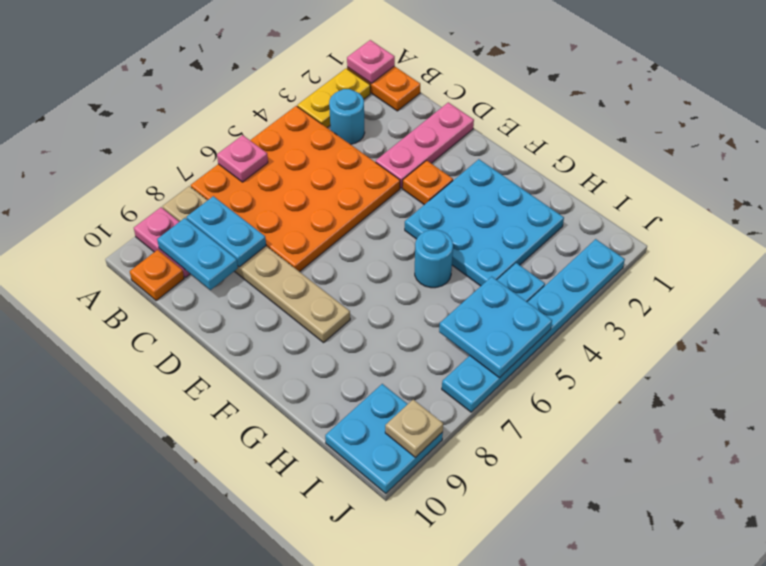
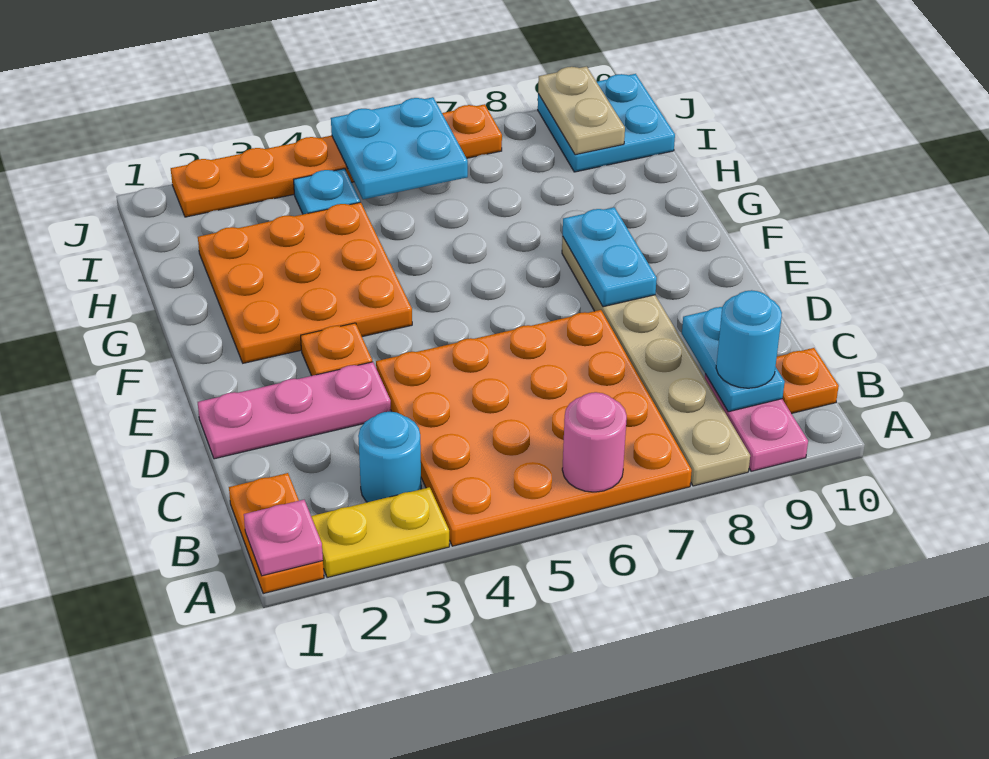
pink plate A6 level 2 -> pink round brick A6 level 2
cyan plate B8:C8 level 2 -> cyan plate E8:F8 level 2
cyan plate F2:H4 level 1 -> orange plate F2:H4 level 1
cyan round brick G5 level 1 -> cyan round brick B9 level 3
cyan plate J2:J7 level 1 -> orange plate J2:J7 level 1
tan plate J9 level 2 -> tan plate I9:J9 level 2

